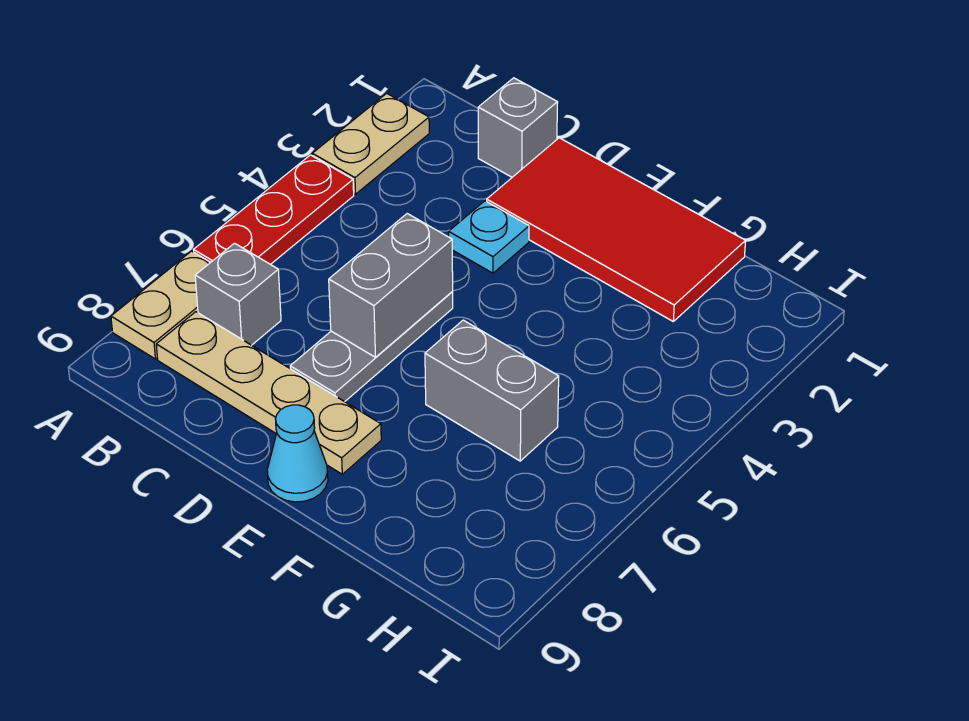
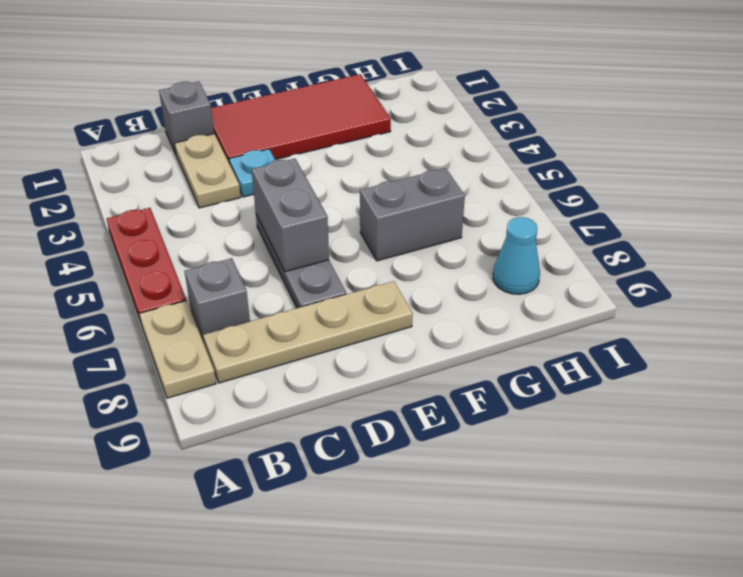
tan plate A2:A3 level 1 -> tan plate C2:C3 level 1
cyan cone E9 level 1 -> cyan cone H8 level 1

